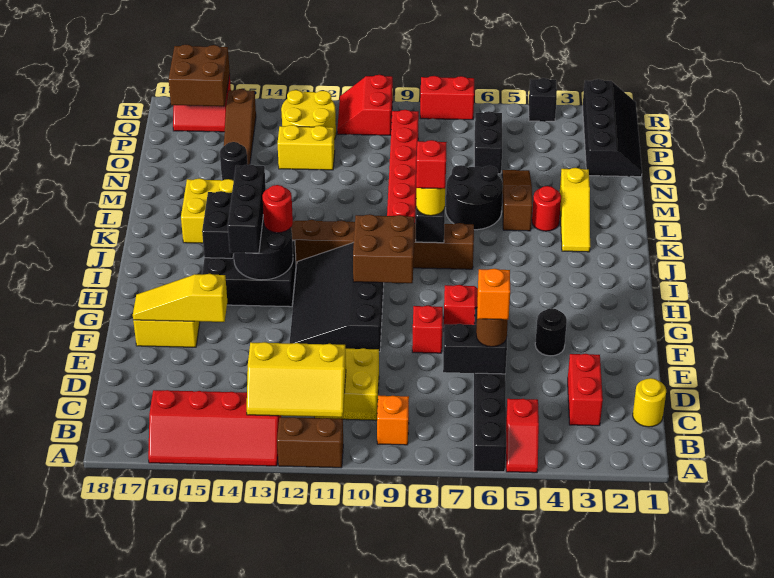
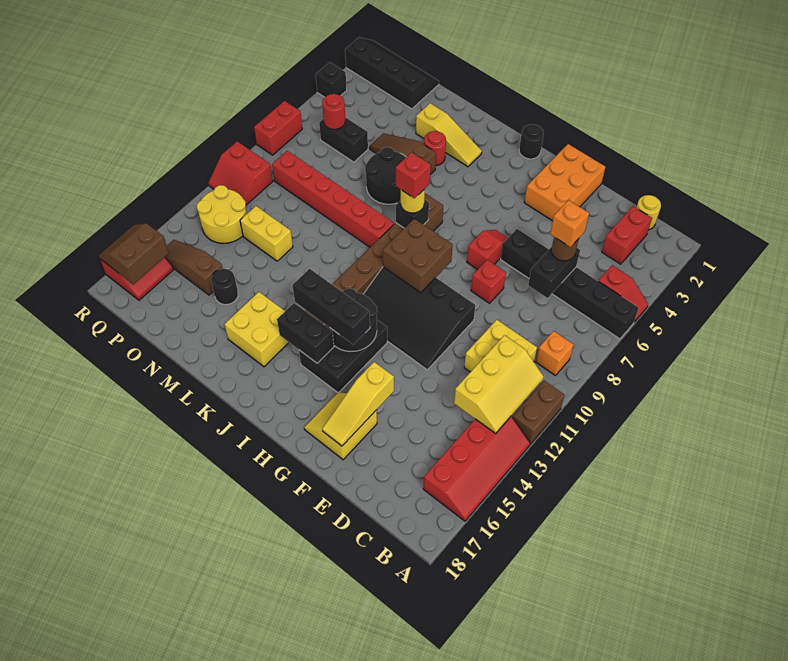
red brick C3:D3 level 1 -> red brick C2:C3 level 1
none -> orange brick F1:G3 level 1
black round brick F4 level 1 -> black round brick I1 level 1
red round brick I13 level 3 -> red round brick P6 level 2
yellow brick O12:O13 level 1 -> yellow brick N12:O12 level 1
brown slope O15:Q15 level 1 top Q -> brown slope O15:Q15 level 1 top O
brown brick Q16:R17 level 2 -> brown slope Q16:R17 level 2 top Q

